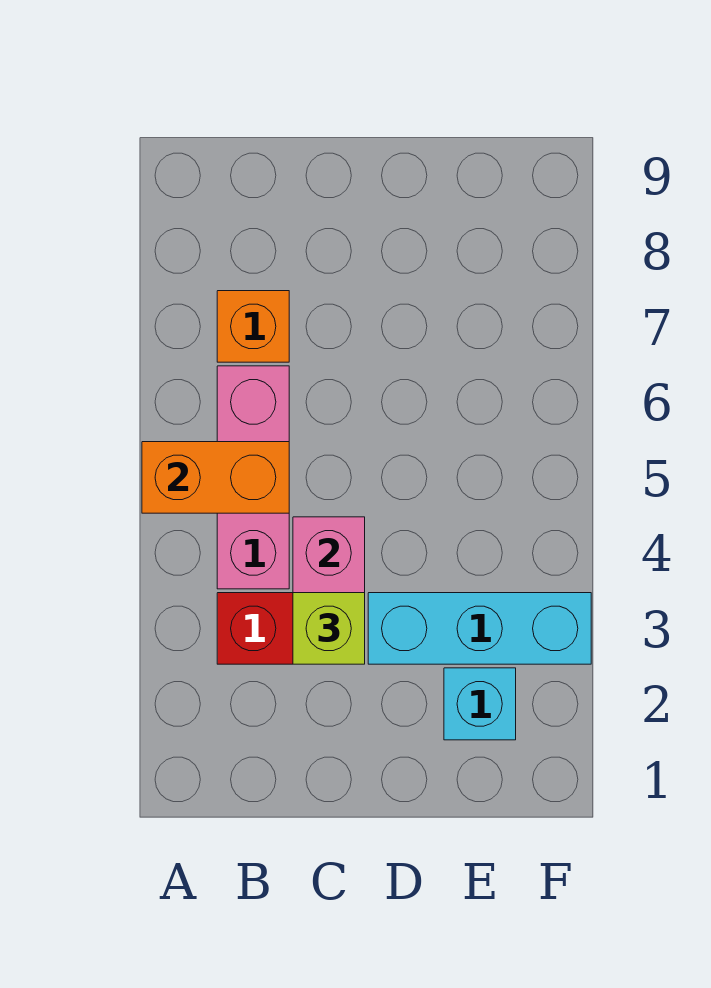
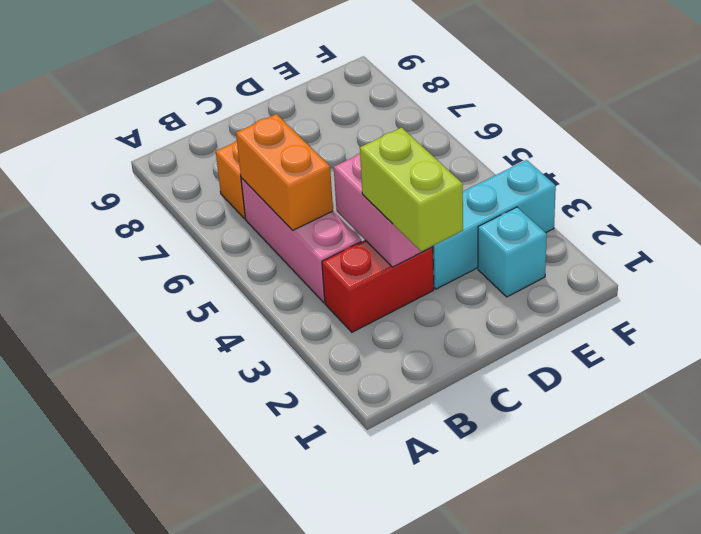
orange brick A5:B5 level 2 -> orange brick B5:B6 level 2
lime brick C3 level 3 -> lime brick C2:C3 level 3

